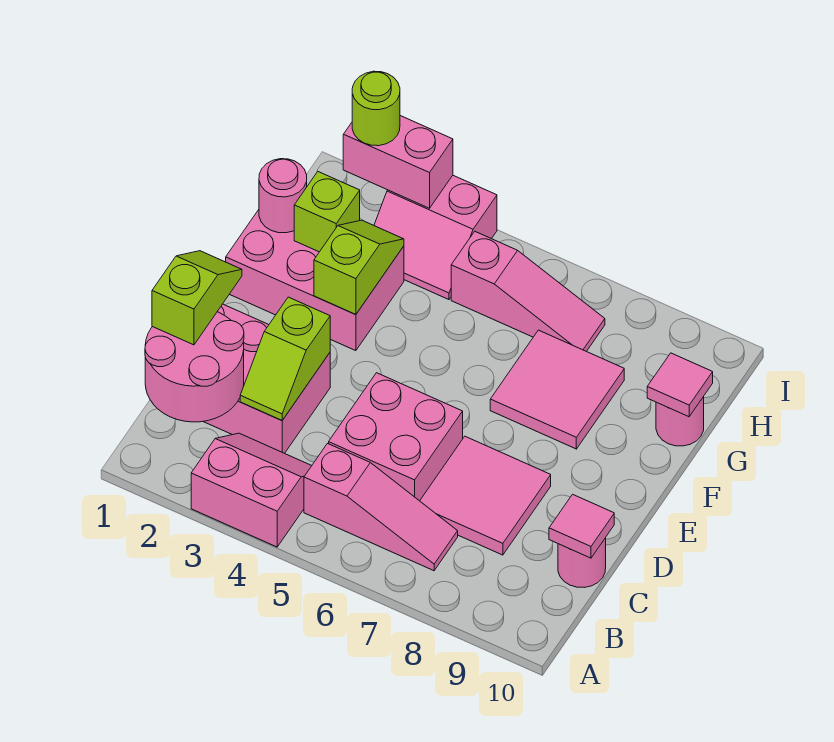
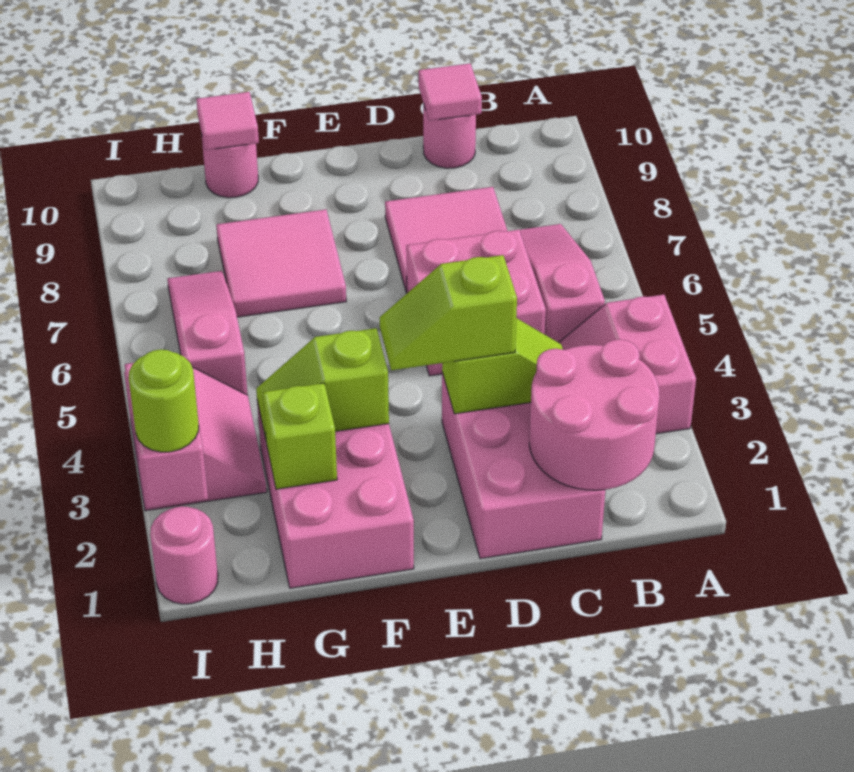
lime slope C1:D1 level 3 top C -> lime slope D3:E3 level 3 top D
pink round brick G1 level 2 -> pink round brick I1 level 1

